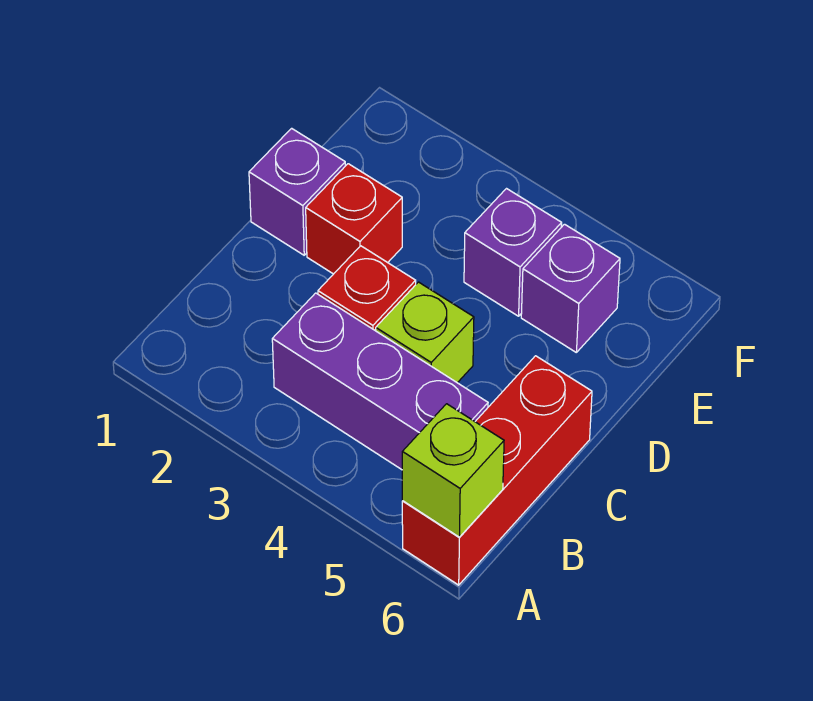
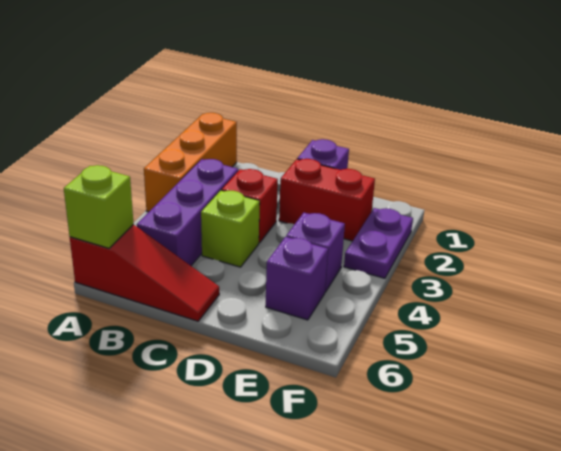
none -> orange brick A1:A3 level 1
red brick A6:C6 level 1 -> red slope A6:C6 level 1 top A
red brick D2 level 1 -> red brick D2:E2 level 1
none -> purple plate F2:F3 level 1

